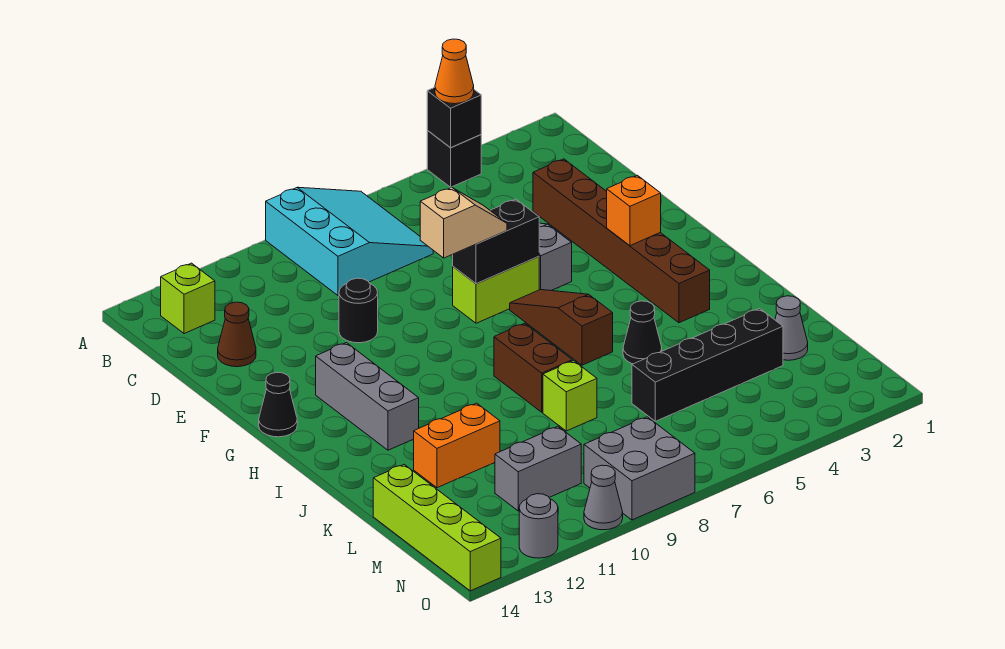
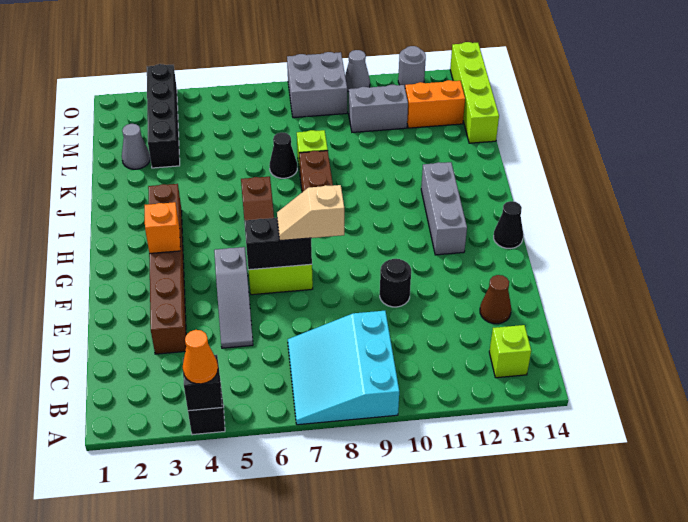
black cone J5 level 1 -> black cone K7 level 1
orange brick K11:K12 level 1 -> orange brick M12:M13 level 1
black brick L3:L6 level 1 -> black brick L3:O3 level 1

